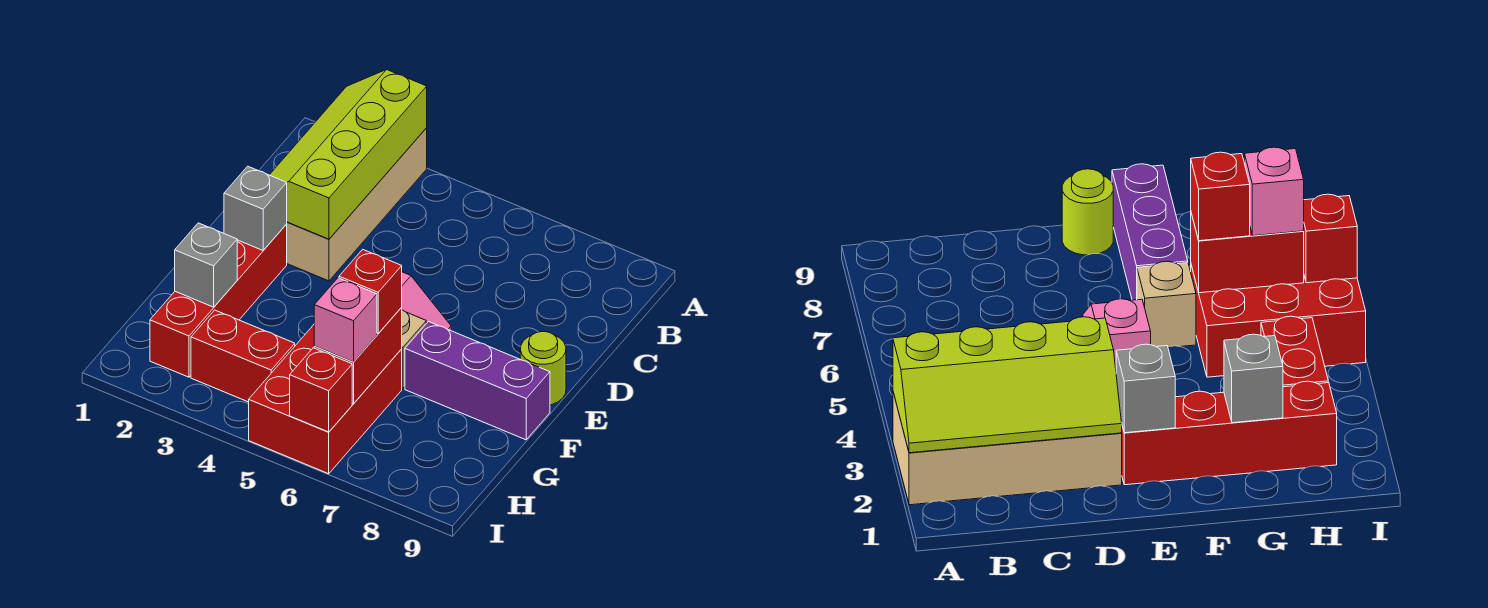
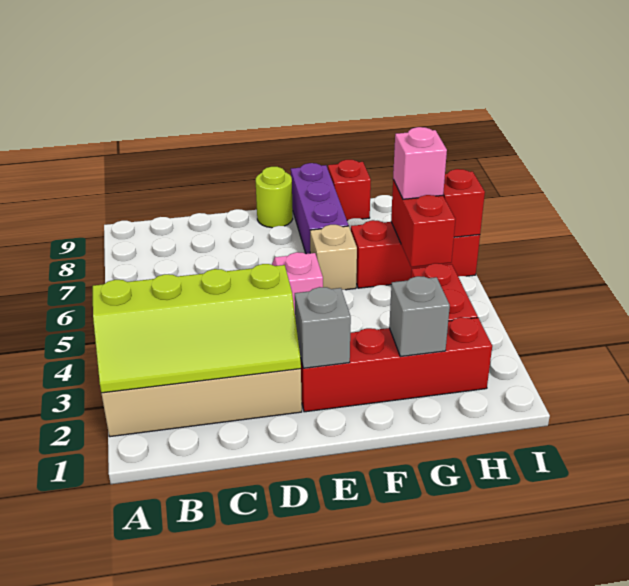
red brick G5:I6 level 1 -> red brick G6:I6 level 1
red brick G6:H6 level 2 -> red brick H5:H6 level 2
red brick G6 level 3 -> red brick G9 level 1

